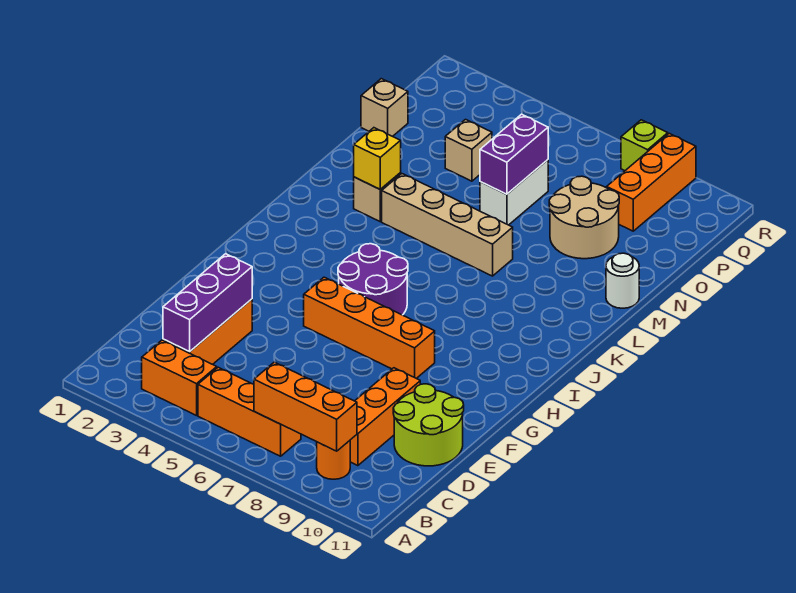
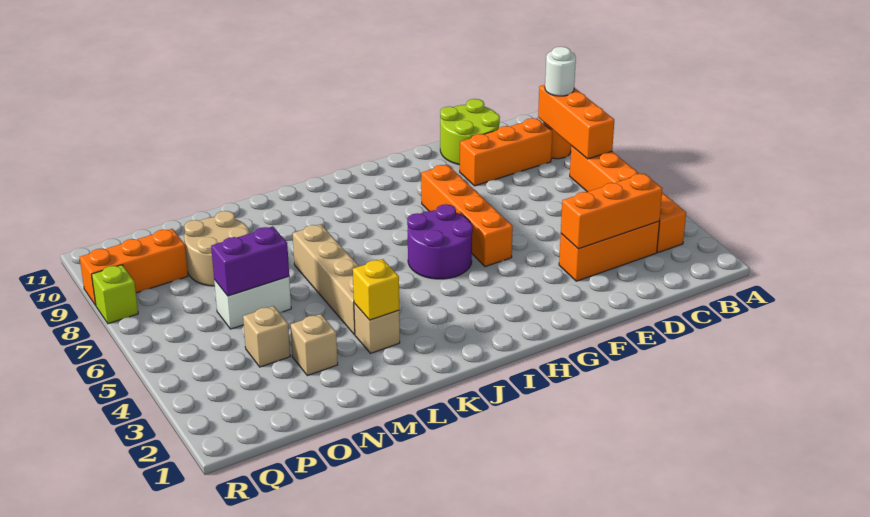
purple brick C3:E3 level 2 -> orange brick C3:E3 level 2
white round brick M11 level 1 -> white round brick B9 level 3
tan brick O1 level 1 -> tan brick N3 level 1

